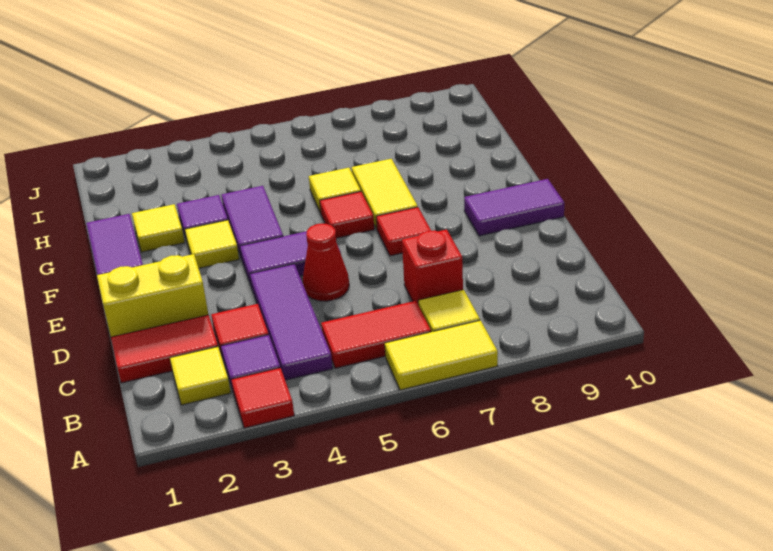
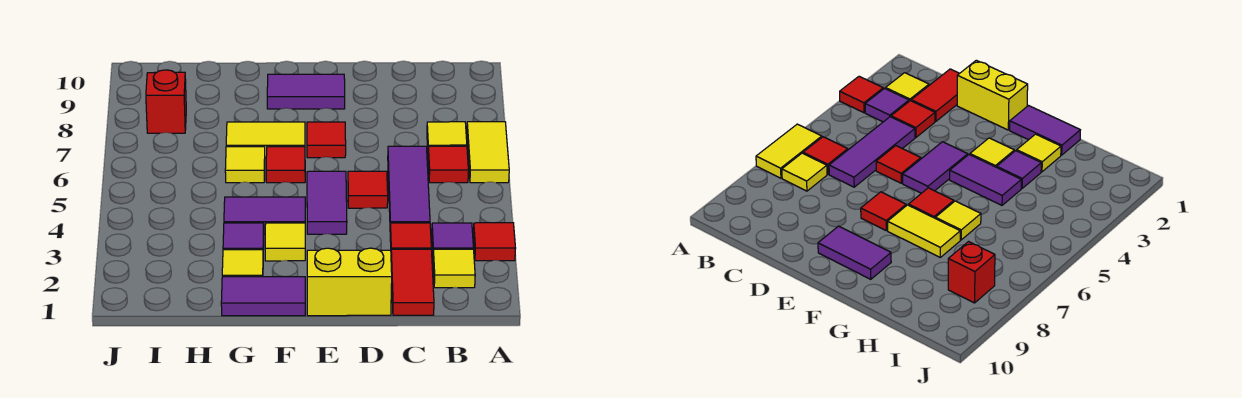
purple tile B4:D4 level 1 -> purple tile C4:C6 level 1
red tile B5:B6 level 1 -> red tile B6 level 1
red brick C7 level 1 -> red brick I8 level 1
yellow brick D1:D2 level 1 -> yellow brick D1:E1 level 1
red cone D5 level 1 -> red tile D5 level 1
purple tile E9:E10 level 1 -> purple tile E9:F9 level 1

